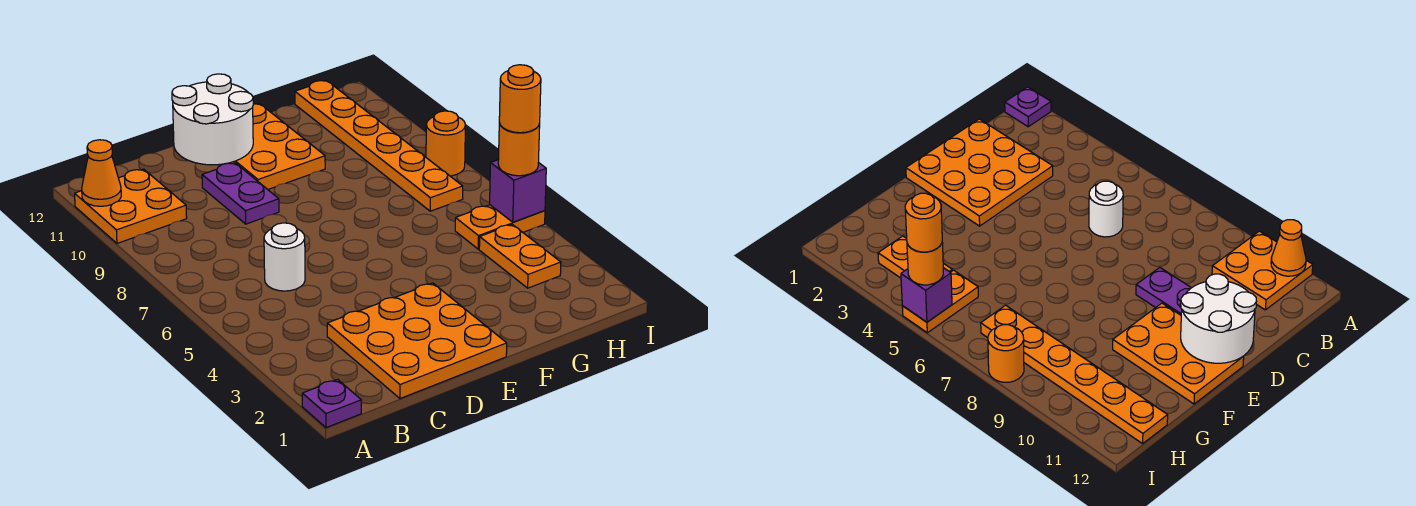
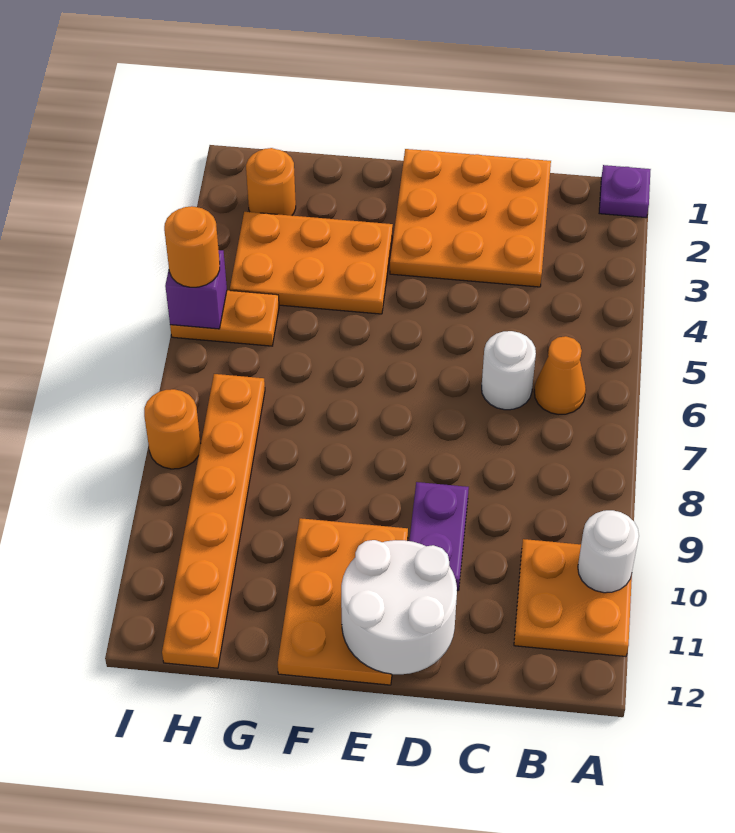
none -> white round brick A10 level 2
orange cone A11 level 2 -> orange cone B6 level 1
orange plate H3:H4 level 1 -> orange plate F3:H4 level 1
orange round brick I5 level 4 -> orange round brick H2 level 1

